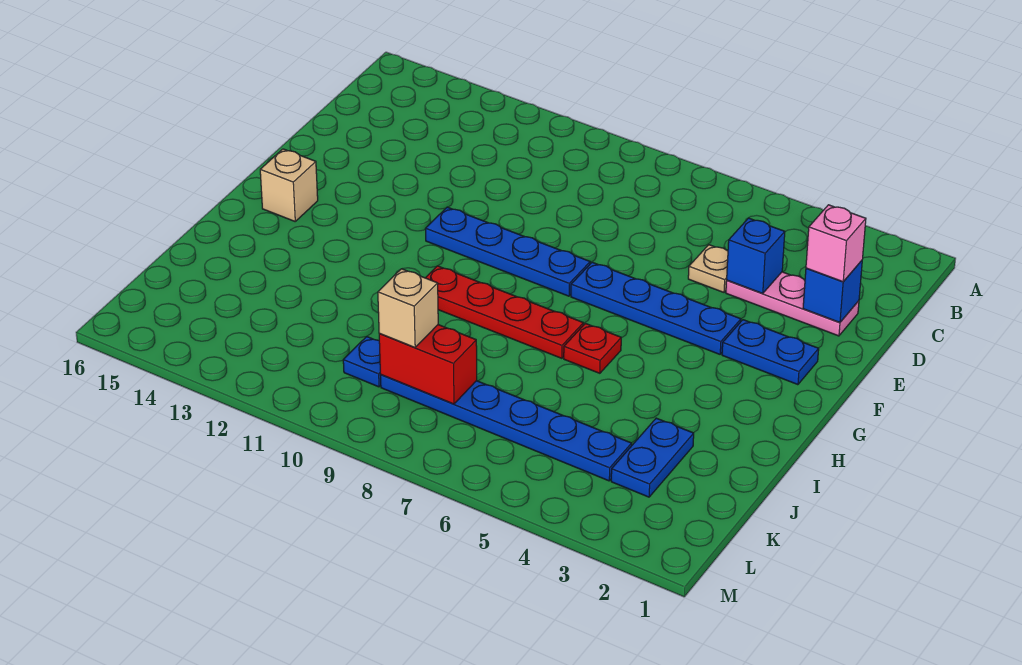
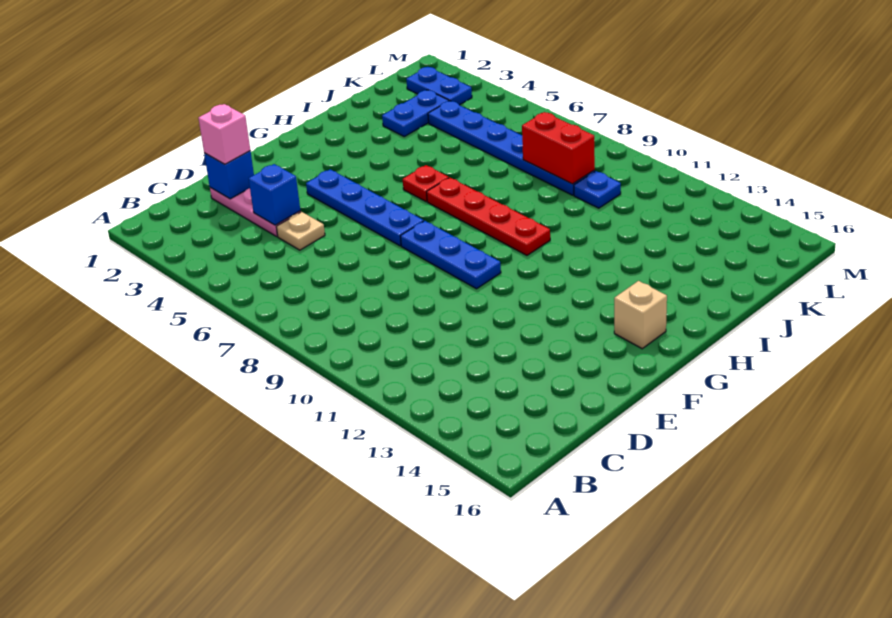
blue plate F2:F3 level 1 -> blue plate L2:L3 level 1
blue plate F8:F11 level 1 -> blue plate F8:F10 level 1
tan brick K9 level 3 -> none

